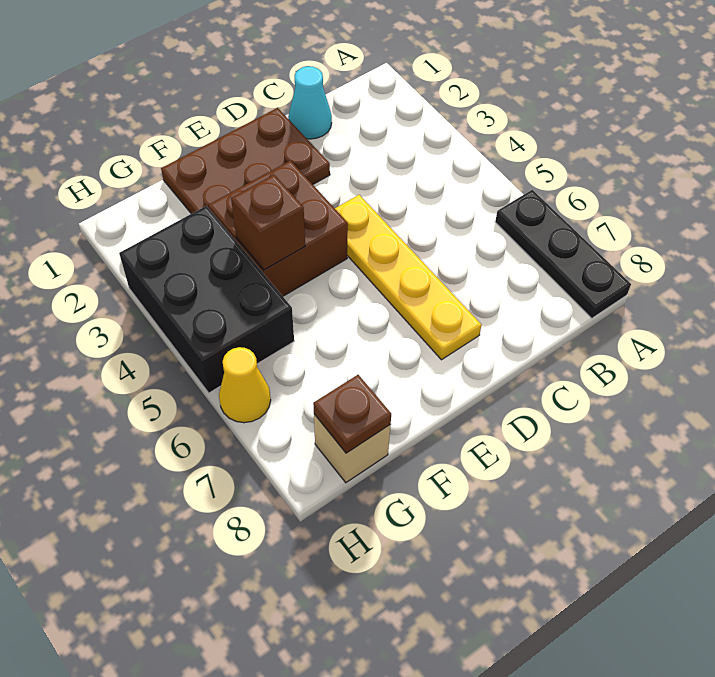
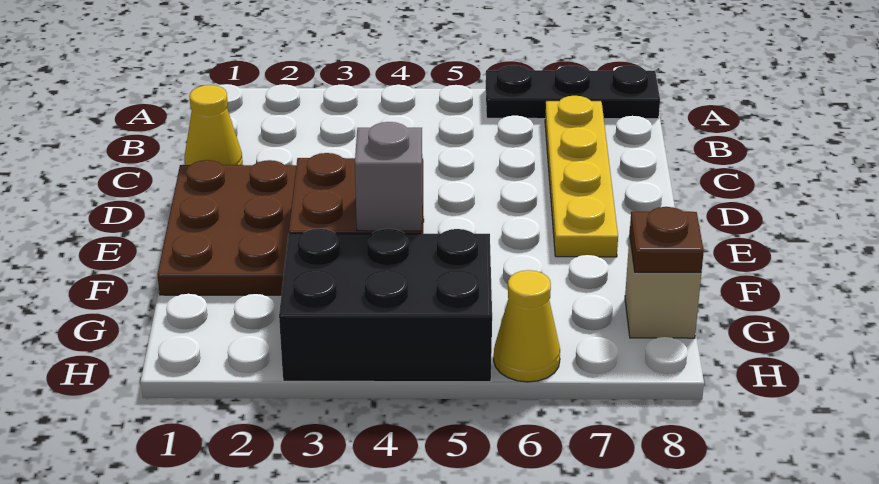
cyan cone C1 level 1 -> yellow cone C1 level 1
yellow plate D4:D7 level 1 -> yellow plate B7:E7 level 1
brown brick F4 level 2 -> grey brick F4 level 2

